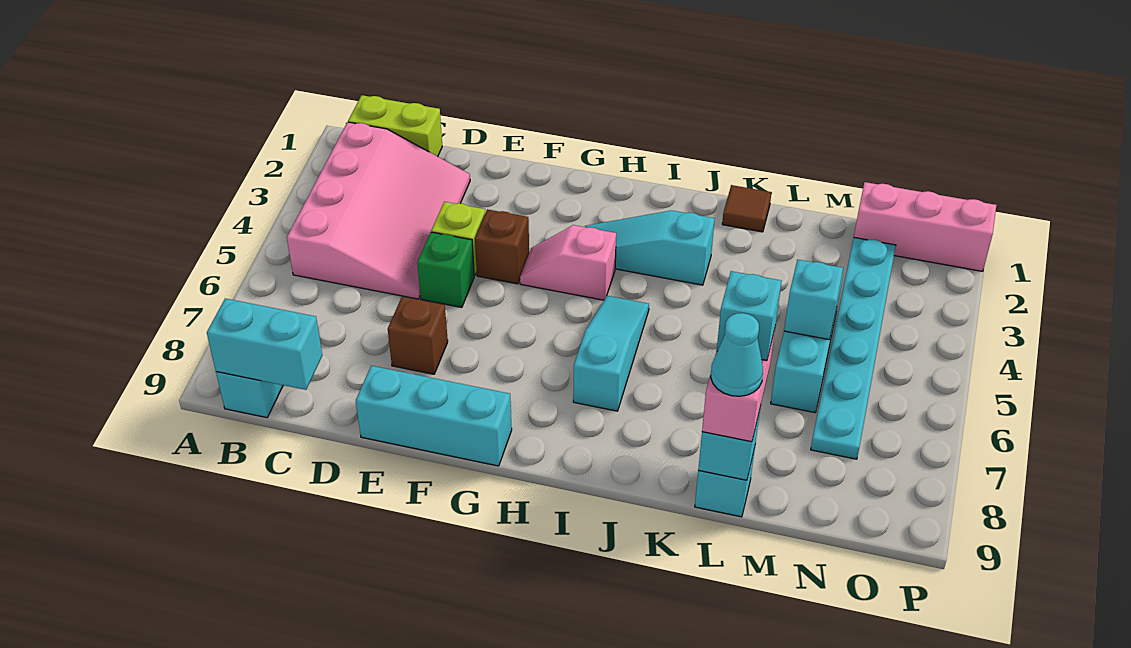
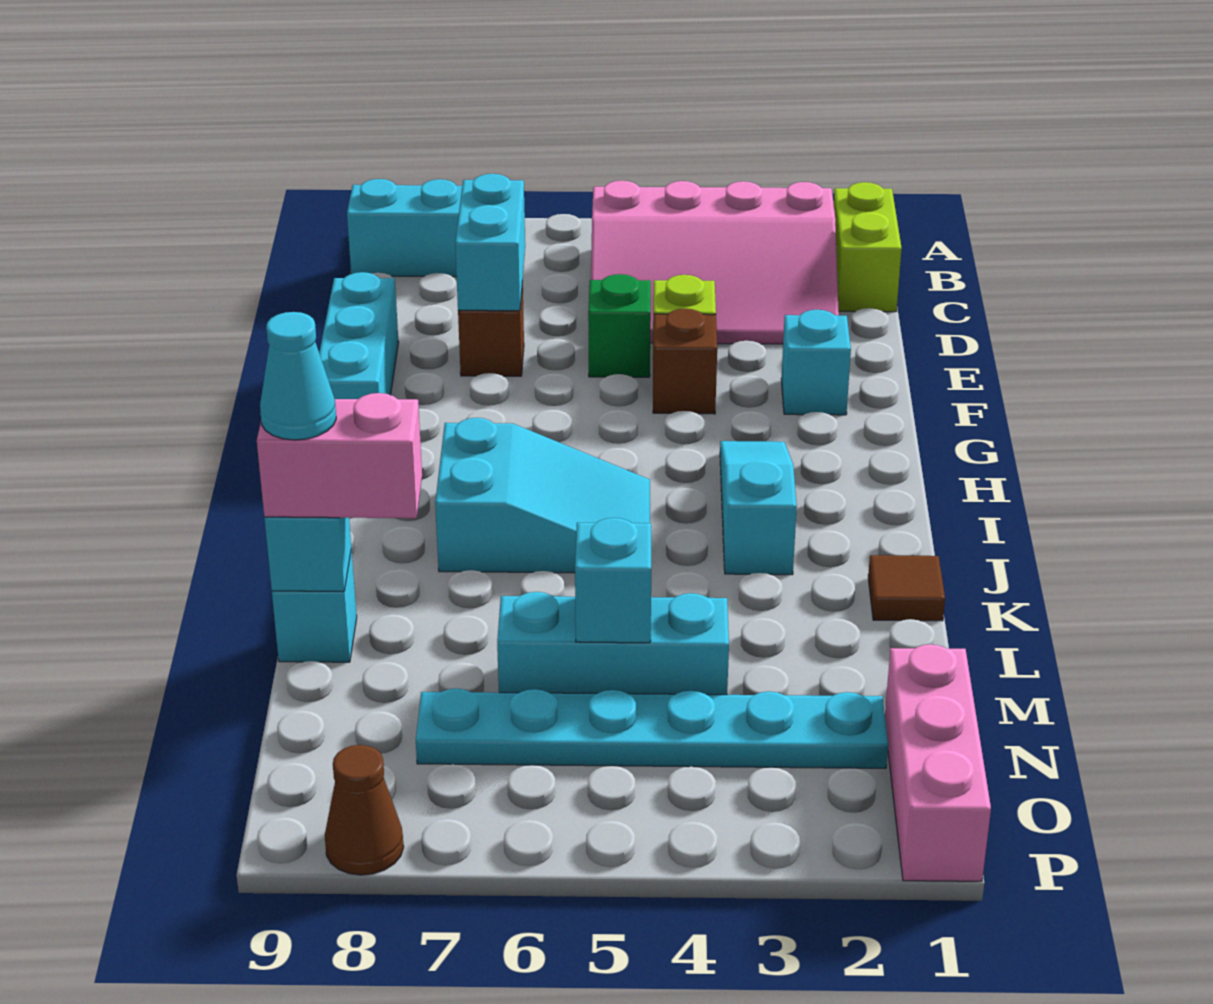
cyan brick B9:C9 level 2 -> cyan brick D7:E7 level 2
pink slope G4:H4 level 1 top H -> none
cyan slope I5:I7 level 1 top 7 -> cyan slope I5:J7 level 1 top 7
cyan brick L8 level 4 -> cyan brick F2 level 1
none -> brown cone P8 level 1

